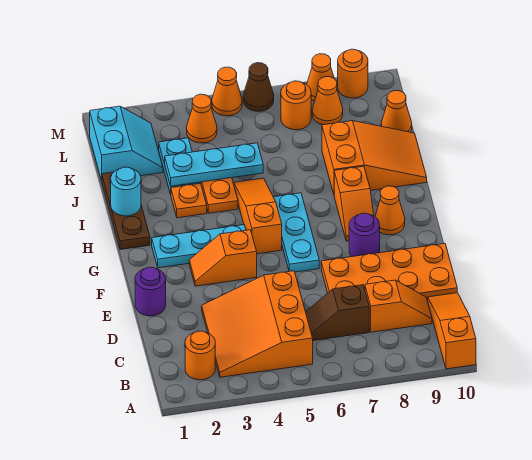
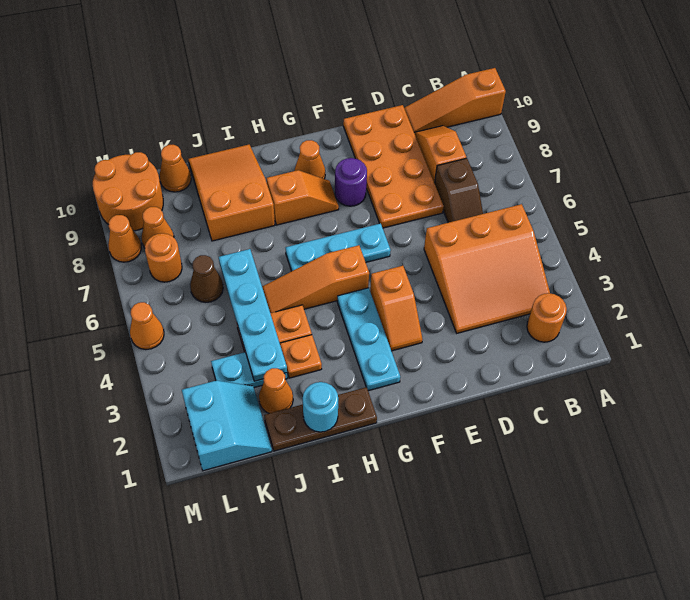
purple round brick E1 level 1 -> none
cyan plate J3:J5 level 2 -> cyan plate J3:J6 level 2
cyan slope K1:L2 level 1 top 1 -> cyan slope K1:L2 level 1 top L
orange cone L4 level 1 -> orange cone J2 level 1
brown cone M6 level 1 -> brown cone K6 level 1
orange round brick M9 level 1 -> orange round brick L9:M10 level 1

